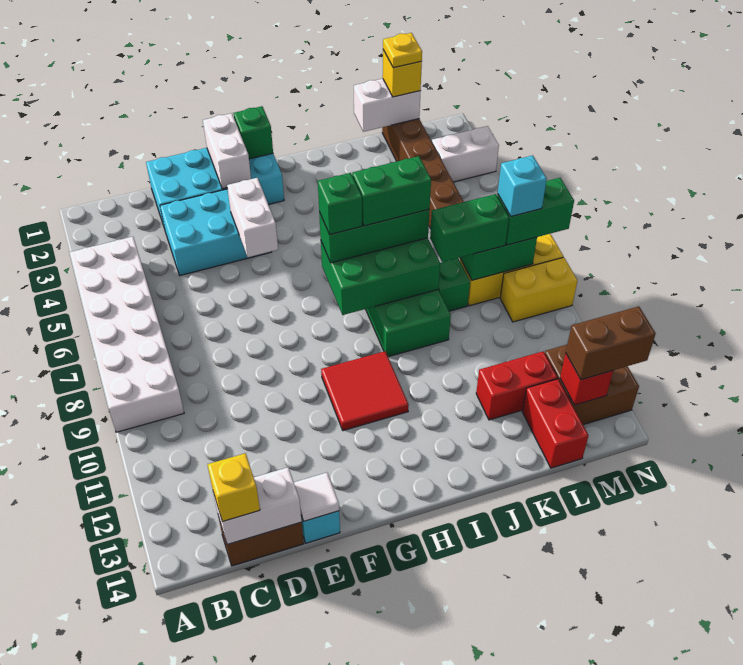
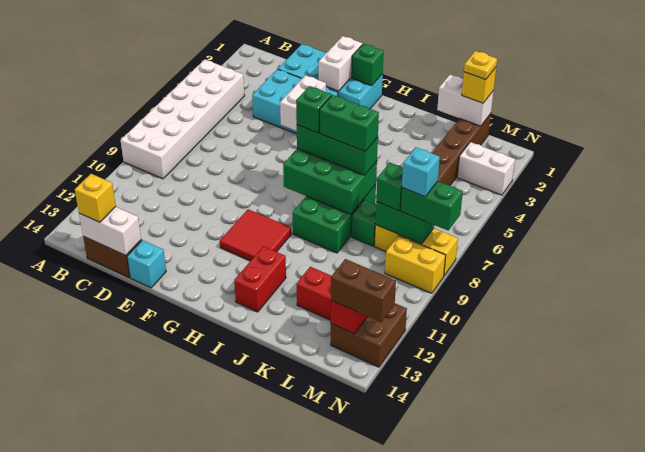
white tile E14 level 2 -> none
green brick K8:L8 level 3 -> green brick L8 level 3
red brick L13:L14 level 1 -> red brick I12:I13 level 1

